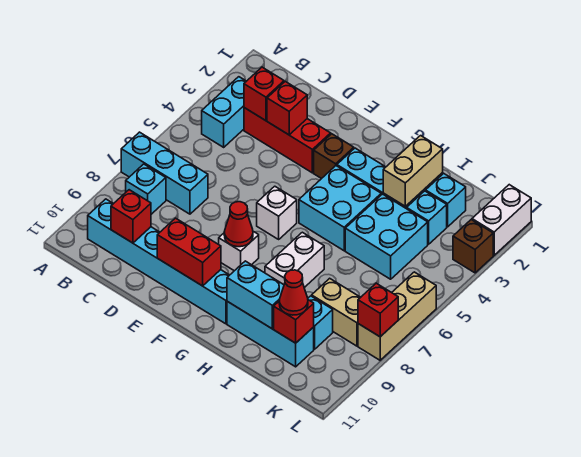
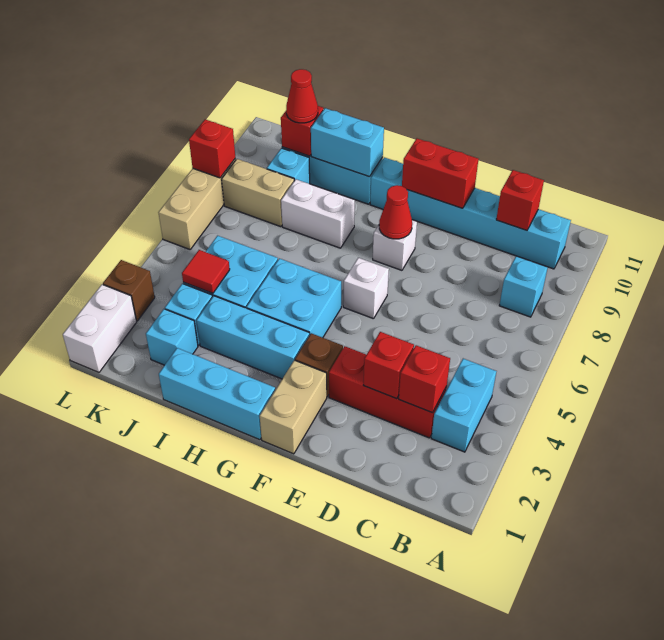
cyan brick A7:C7 level 1 -> cyan brick G1:I1 level 1
white brick H7:H8 level 1 -> white brick H8:I8 level 1
tan brick I2:I3 level 2 -> tan brick F1:F2 level 1
none -> red tile J4 level 2

